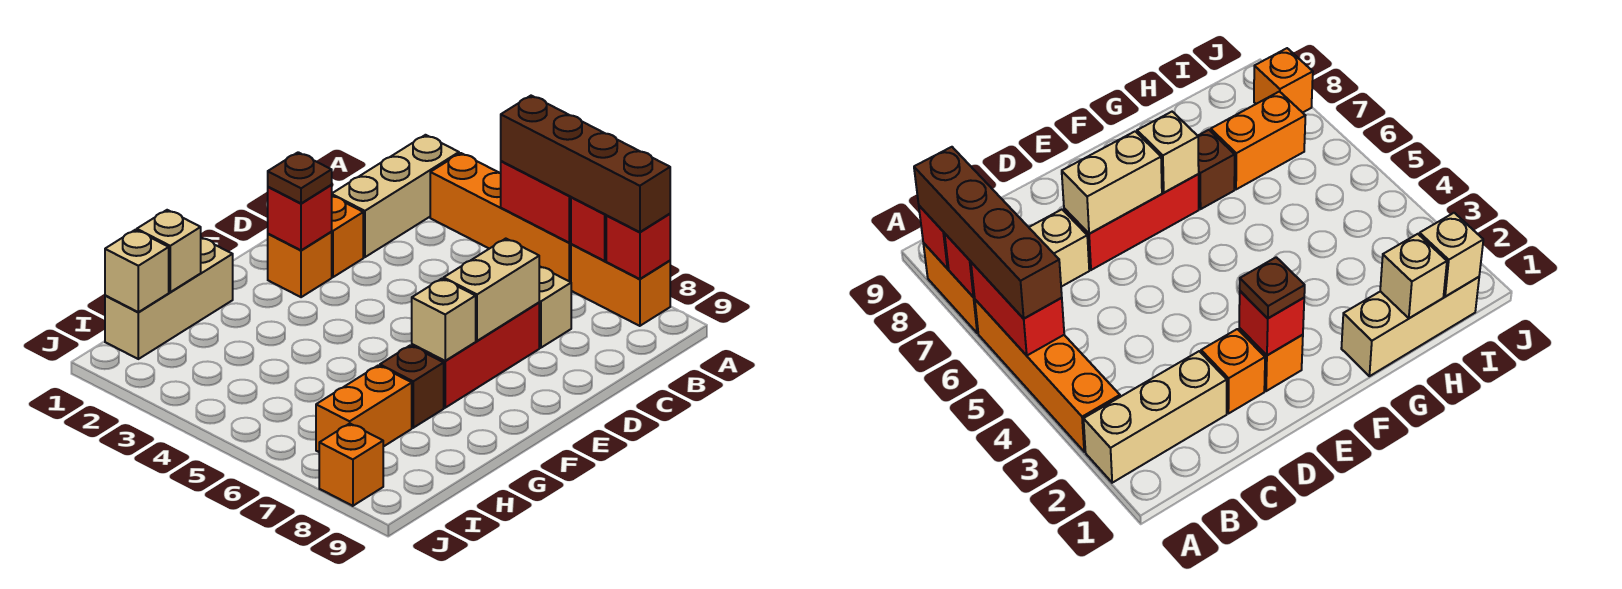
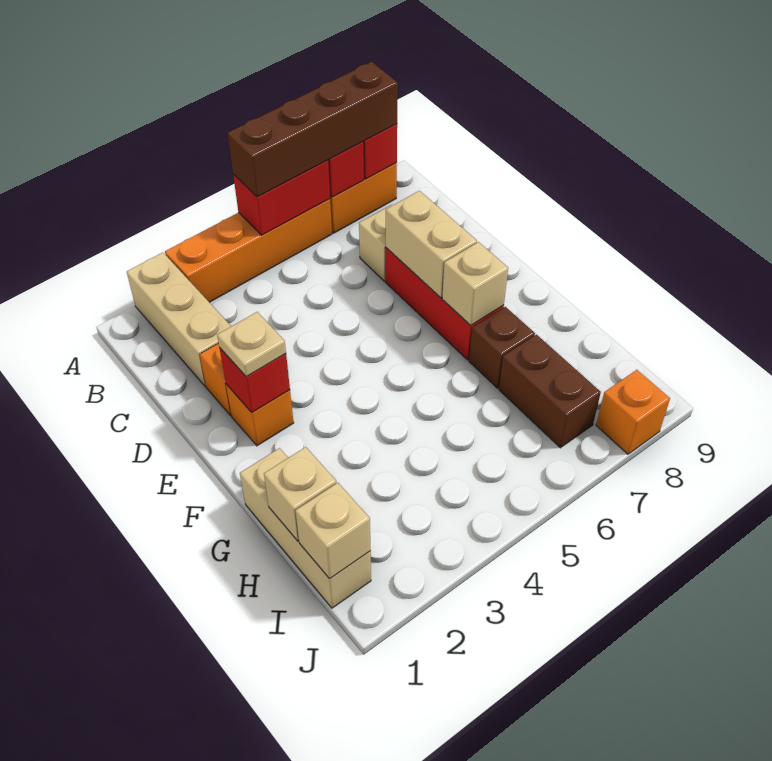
brown plate E2 level 3 -> tan plate E2 level 3
orange brick H7:I7 level 1 -> brown brick H7:I7 level 1

